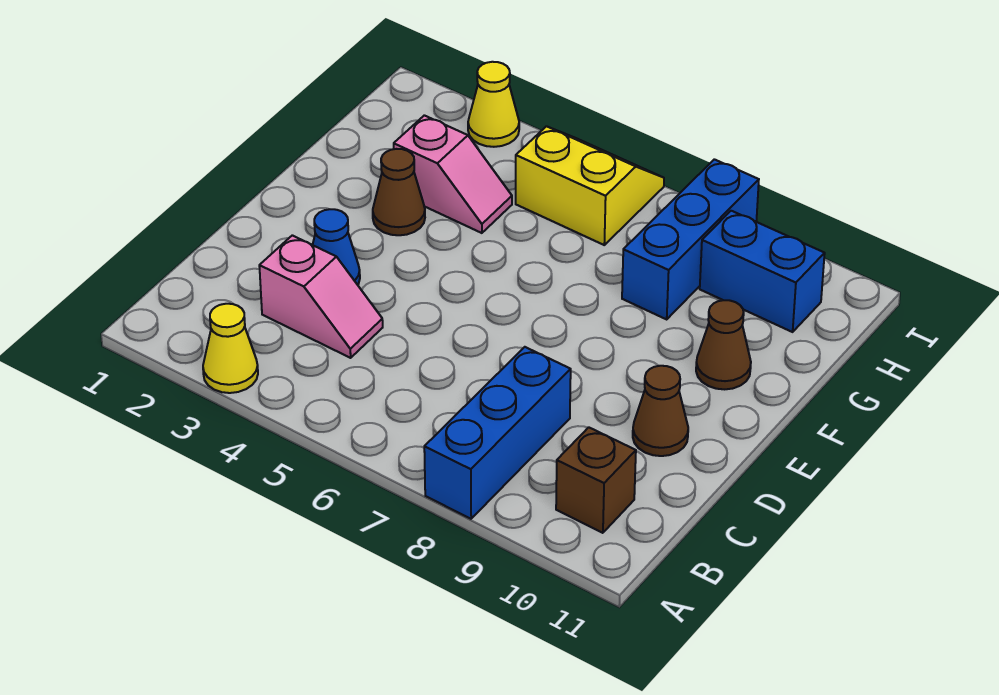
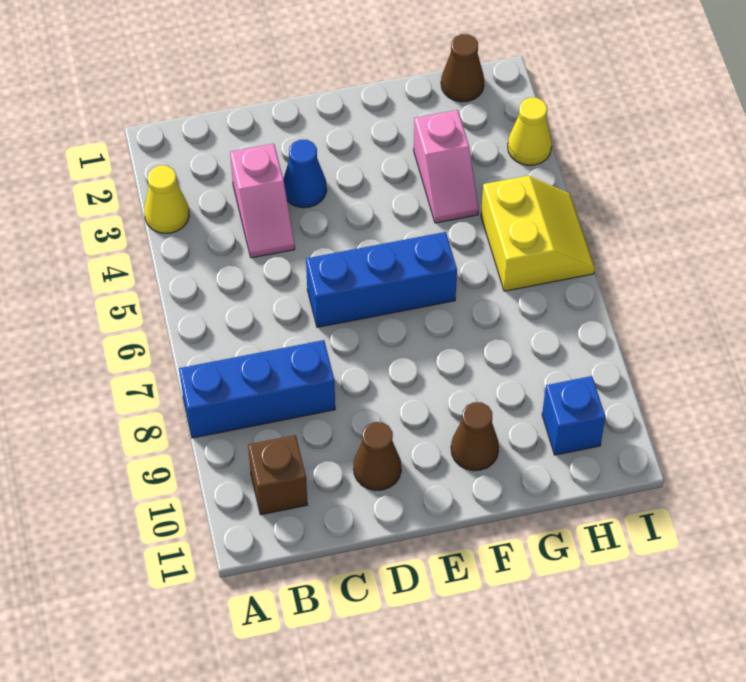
brown cone F3 level 1 -> brown cone H1 level 1
blue brick G8:I8 level 1 -> blue brick D6:F6 level 1
blue brick H9:H10 level 1 -> blue brick H10 level 1

